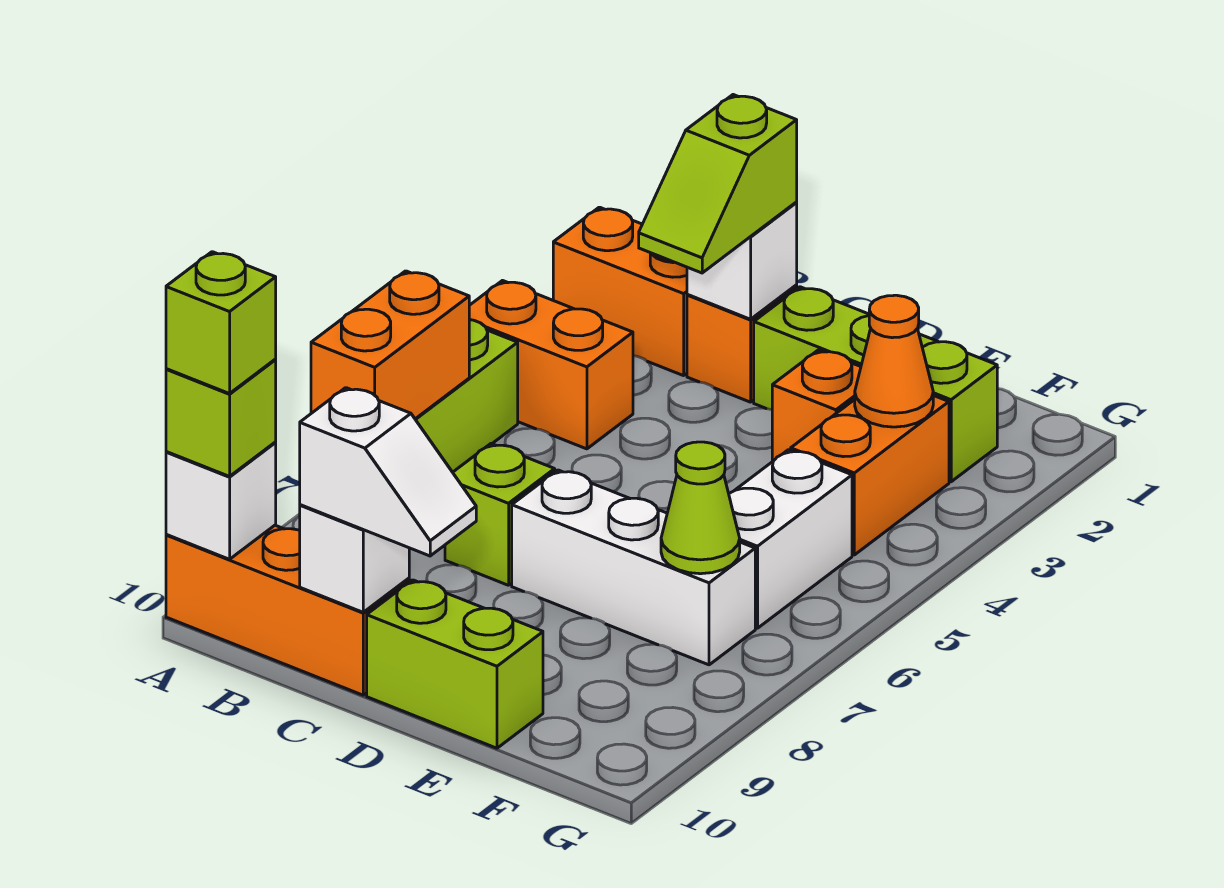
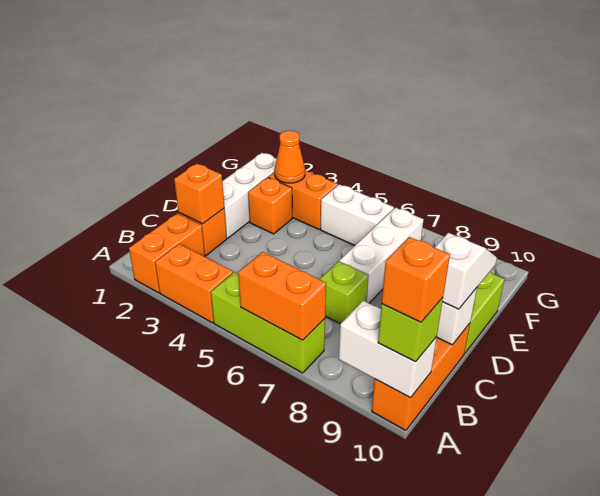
orange brick A4:B4 level 1 -> orange brick A3:A4 level 1
white brick A10 level 2 -> white brick A9:A10 level 2
lime brick A10 level 4 -> orange brick A10 level 4
white brick C2 level 2 -> orange brick C2 level 2
lime slope C2:C3 level 3 top 2 -> none
lime brick D2:F2 level 1 -> white brick D2:F2 level 1
lime cone F7 level 2 -> none

